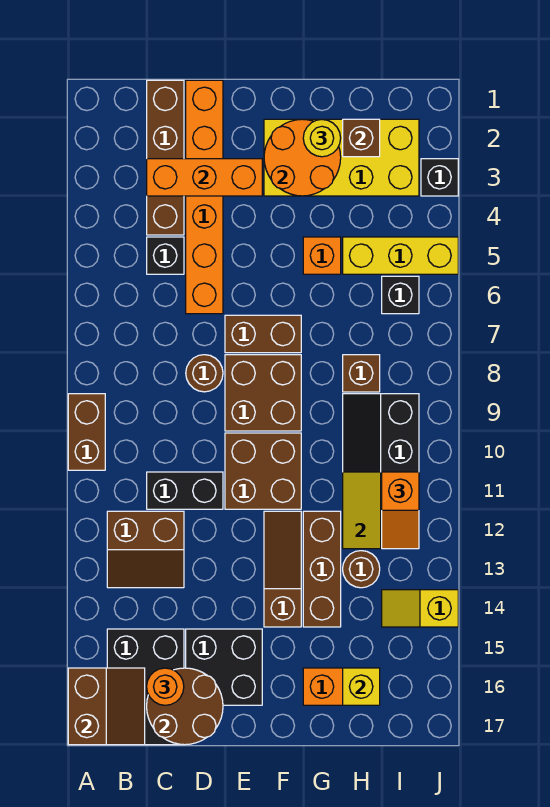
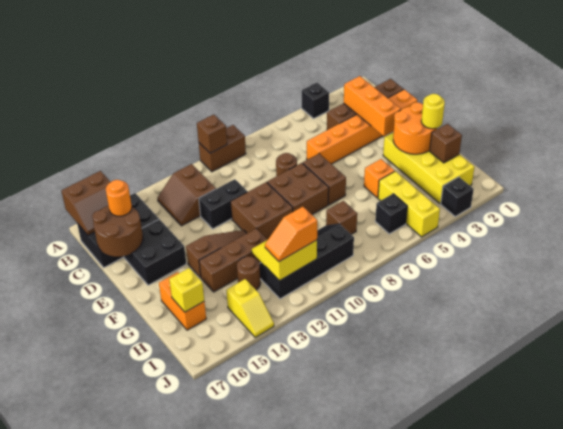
none -> brown brick A10 level 2
black brick C5 level 1 -> black brick A4 level 1
black brick C11:D11 level 1 -> black brick D11:D12 level 1
yellow slope I14:J14 level 1 top J -> yellow slope I14:J14 level 1 top I

